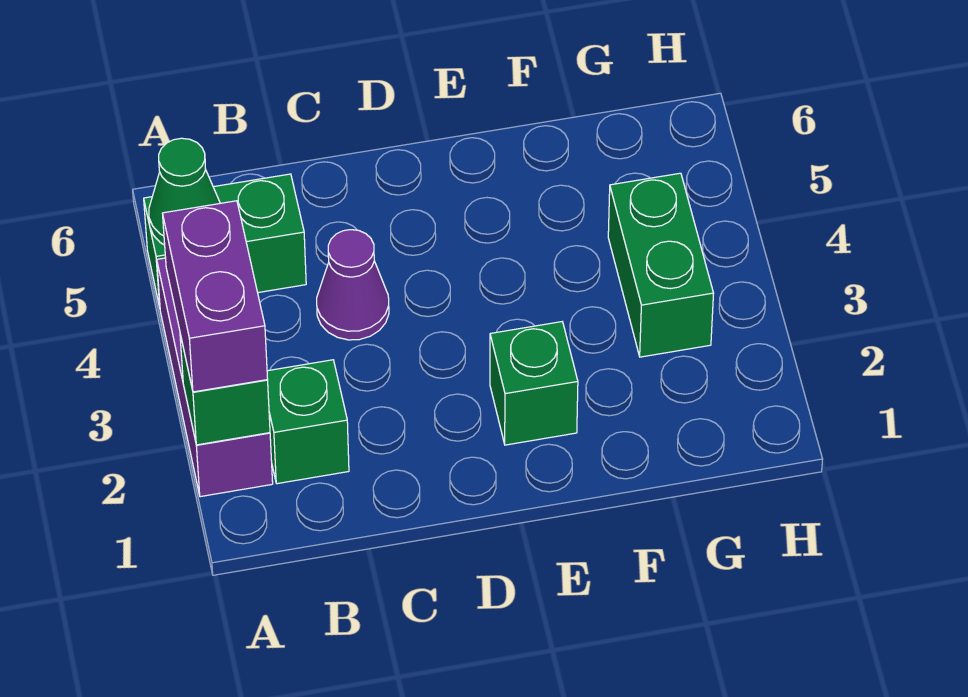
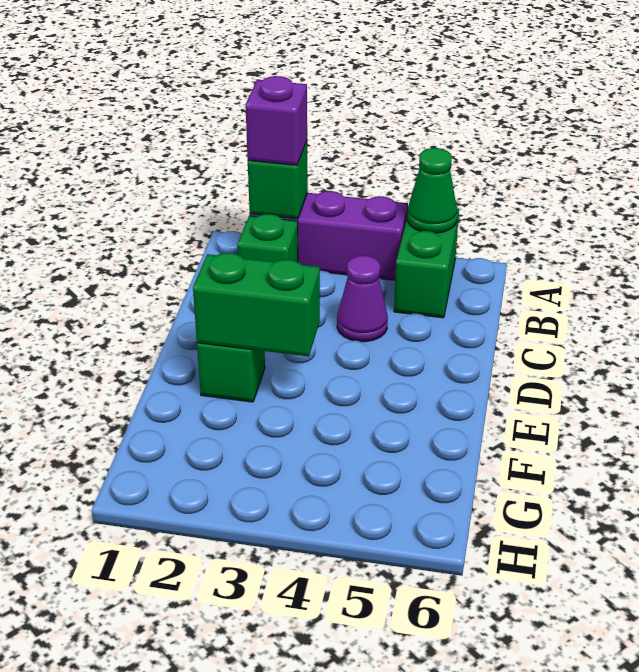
purple brick A2:A3 level 3 -> purple brick A2 level 3
green brick G3:G4 level 1 -> green brick E2:E3 level 2

